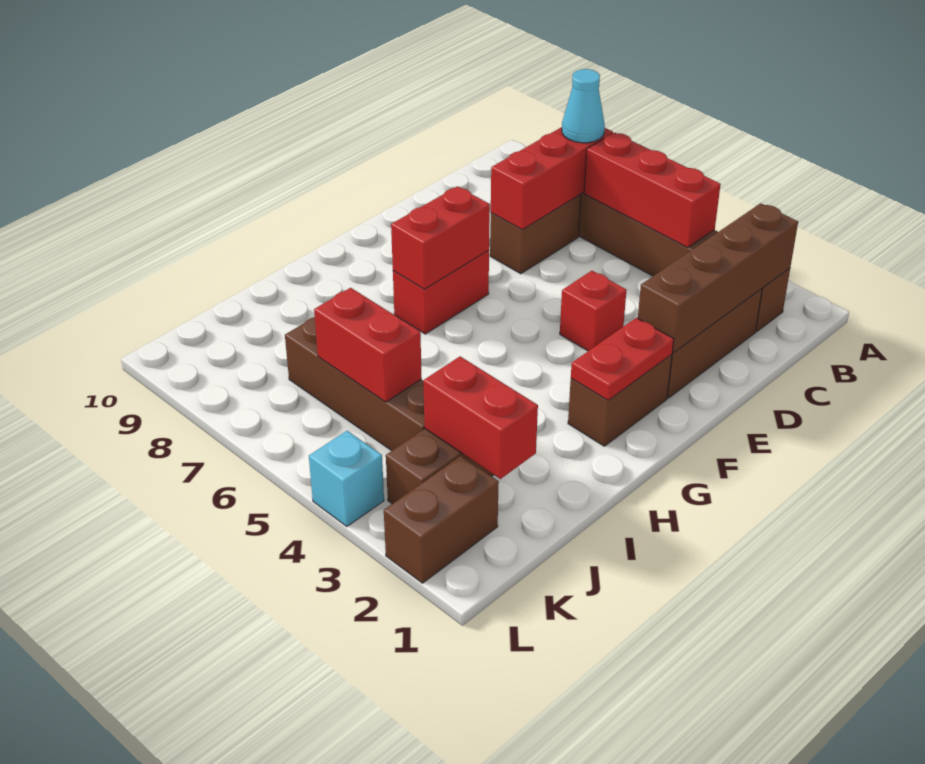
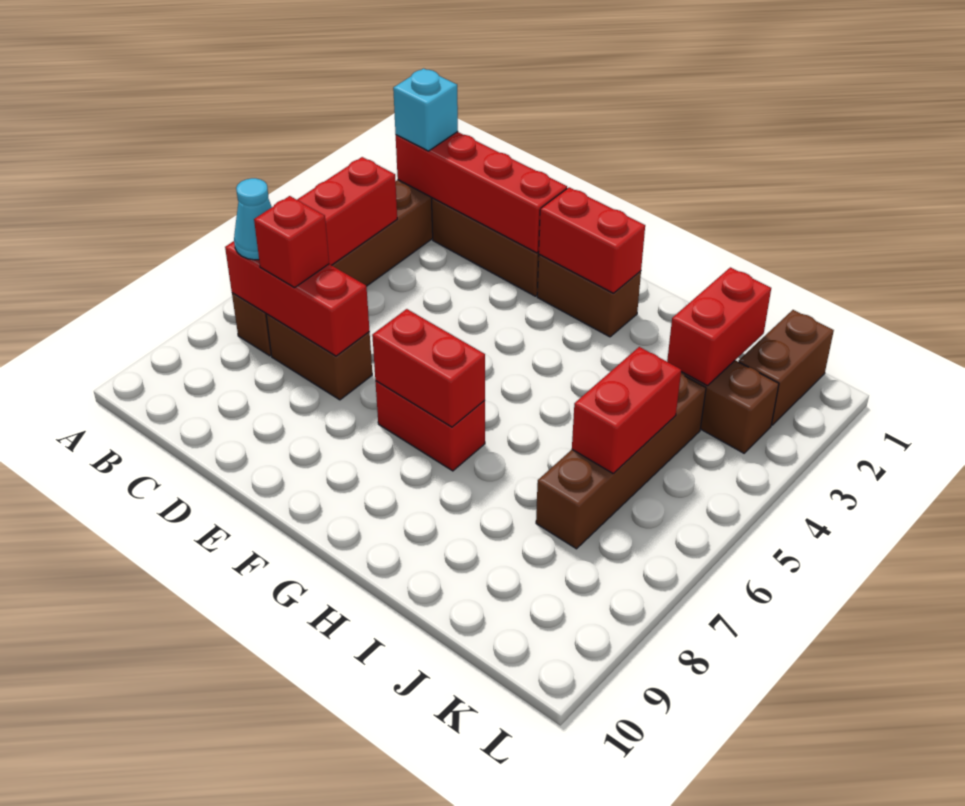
brown brick B2:E2 level 2 -> red brick B2:E2 level 2
red brick E4 level 1 -> red brick C7 level 3
red plate F2:G2 level 2 -> red brick F2:G2 level 2
brown brick K2:L2 level 1 -> brown brick K1:K2 level 1
cyan brick L4 level 1 -> cyan brick B2 level 3

